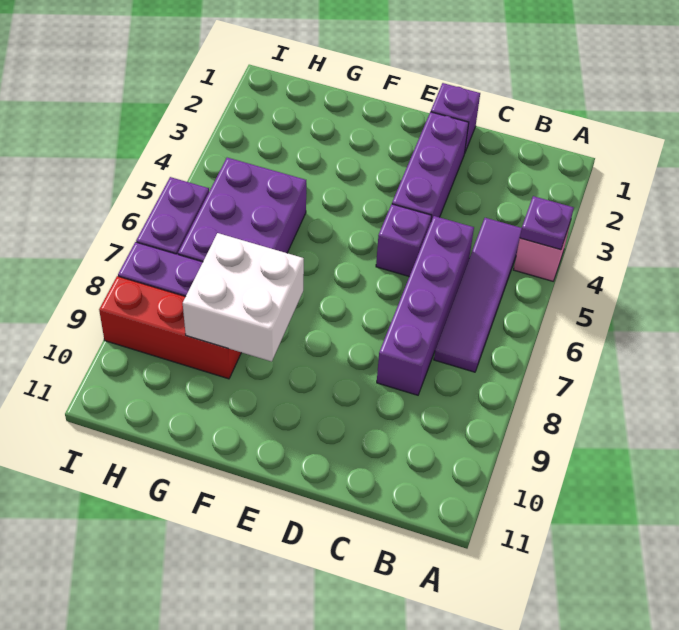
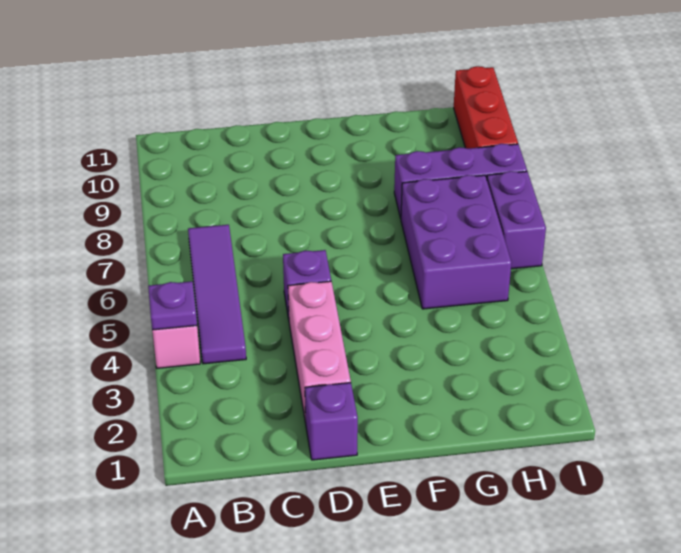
purple brick C5:C8 level 1 -> none
purple brick D2:D4 level 1 -> pink brick D2:D4 level 1
white brick F8:G9 level 2 -> none
red brick G9:I9 level 1 -> red brick I9:I11 level 1

